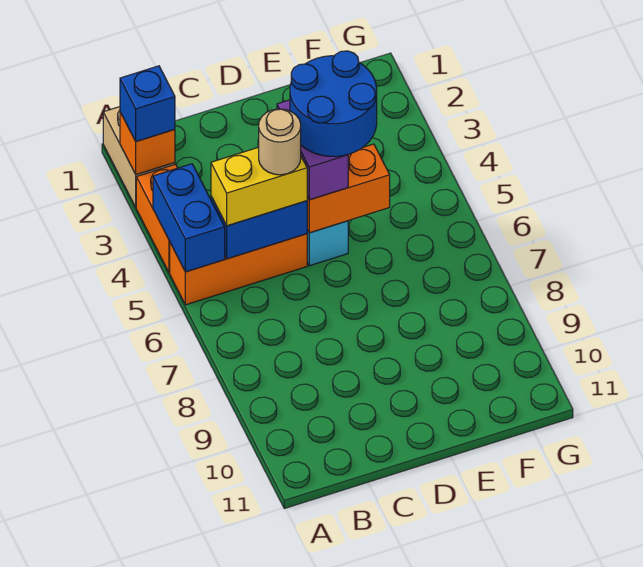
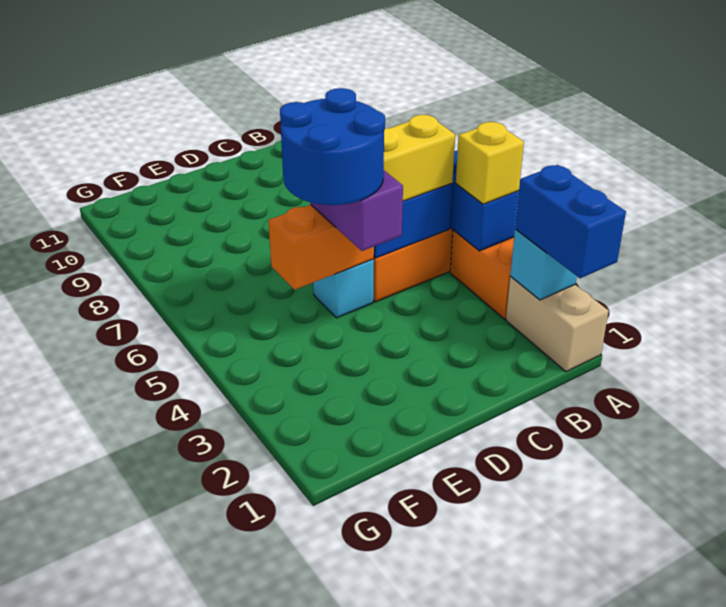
orange brick A2 level 2 -> cyan brick A2 level 2
blue brick A2 level 3 -> blue brick A1:A2 level 3
none -> yellow brick A4 level 3
tan round brick C5 level 4 -> none

